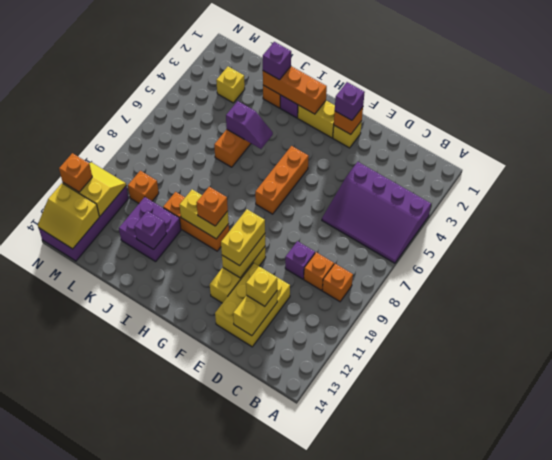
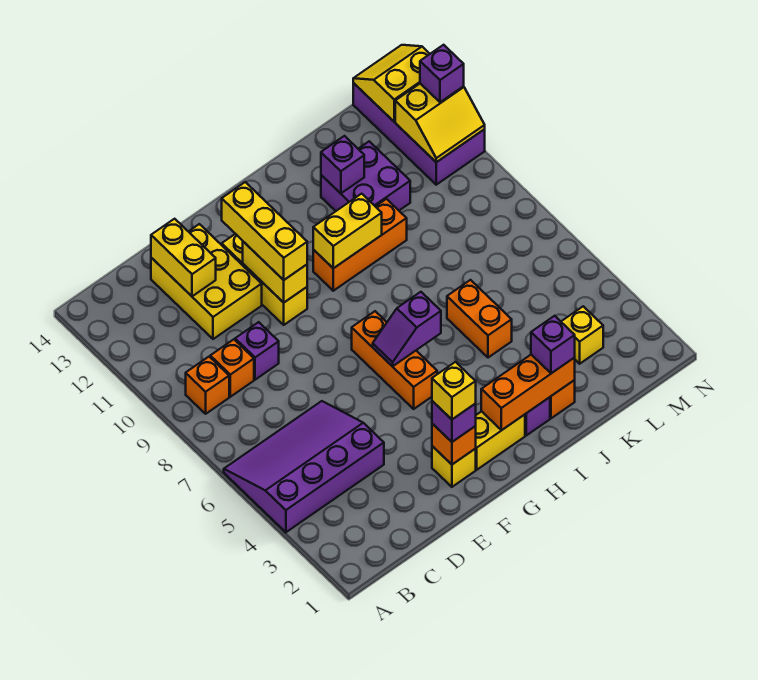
yellow brick D12 level 3 -> yellow brick F2 level 4
yellow brick F10:F11 level 3 -> yellow brick F10:F12 level 3
orange brick H10 level 3 -> none
purple slope I5:J5 level 2 top J -> purple slope G6:H6 level 2 top H
orange brick L10 level 1 -> none
orange brick N12 level 3 -> purple brick N12 level 3

